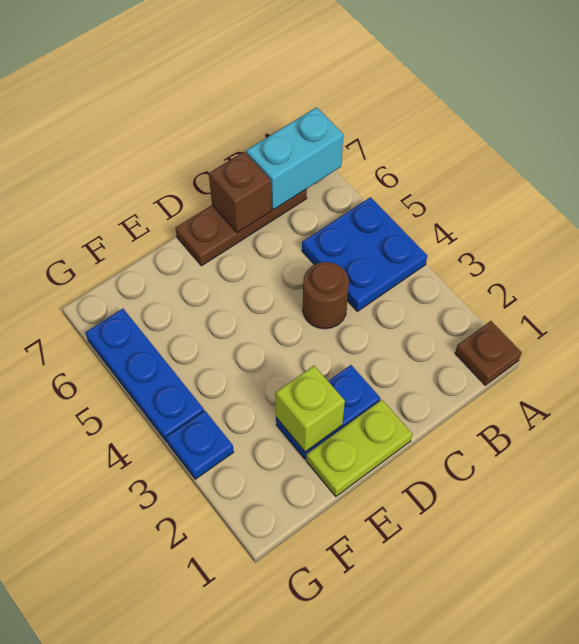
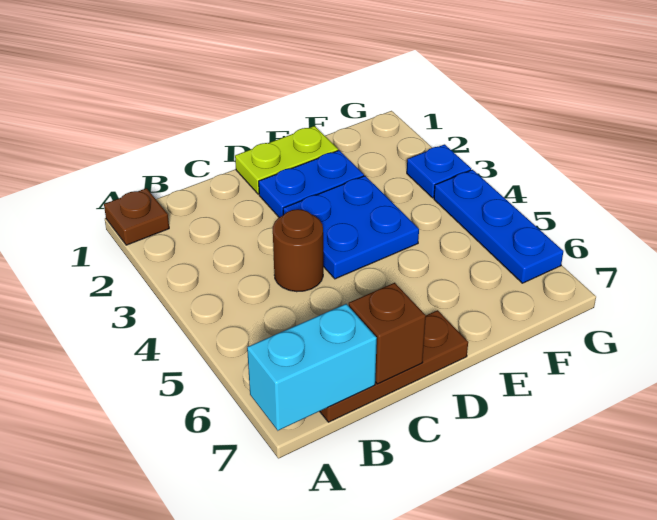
blue plate A4:B5 level 1 -> blue plate D3:E4 level 1
lime brick E2 level 2 -> none

